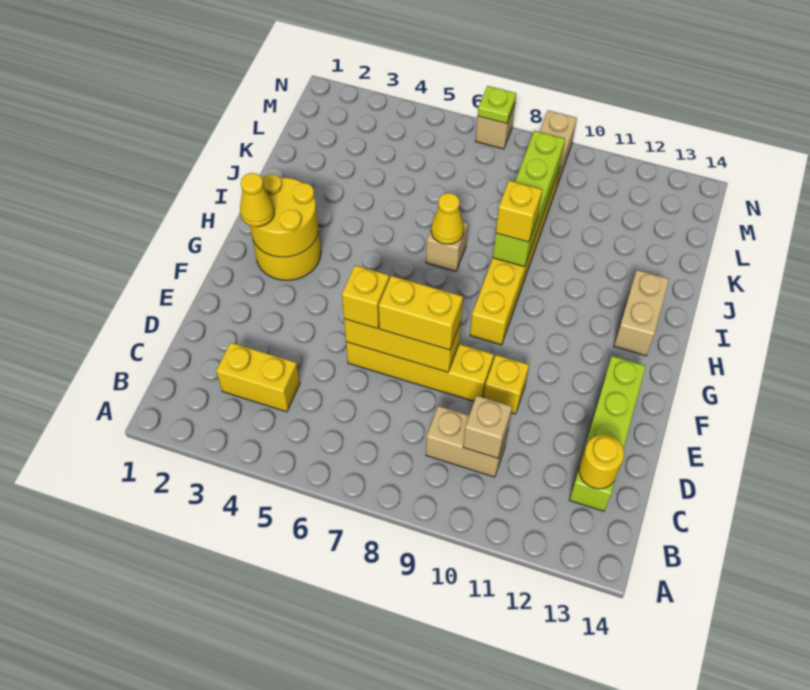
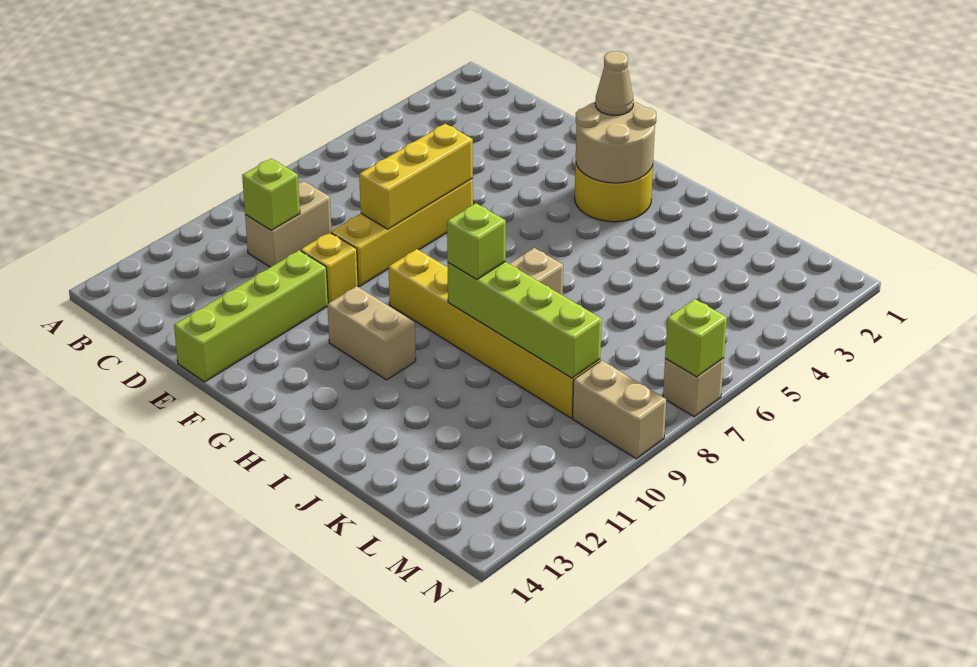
yellow brick C3:C4 level 1 -> none
tan brick C10 level 2 -> lime brick C10 level 2
lime brick C13:F13 level 1 -> lime brick E11:E14 level 1
yellow round brick C13 level 2 -> none
yellow brick E6 level 3 -> none
yellow brick E7:E8 level 3 -> none
yellow round brick G2:H3 level 2 -> tan round brick G2:H3 level 2
yellow cone G2 level 3 -> tan cone G2 level 3
tan brick H13:I13 level 1 -> tan brick G11:H11 level 1
yellow cone I7 level 2 -> none
yellow brick I9 level 3 -> lime brick I9 level 3
lime plate N7 level 2 -> lime brick N7 level 2

